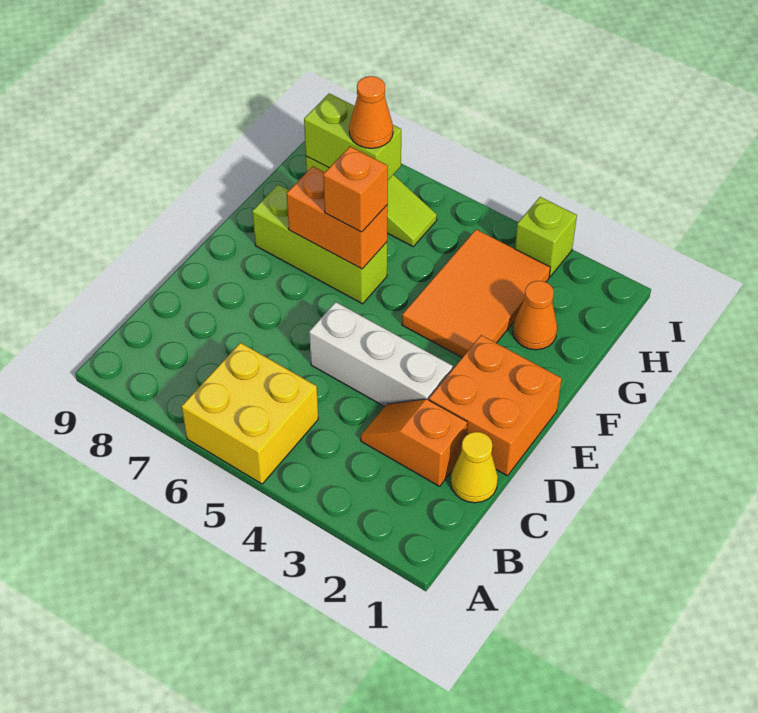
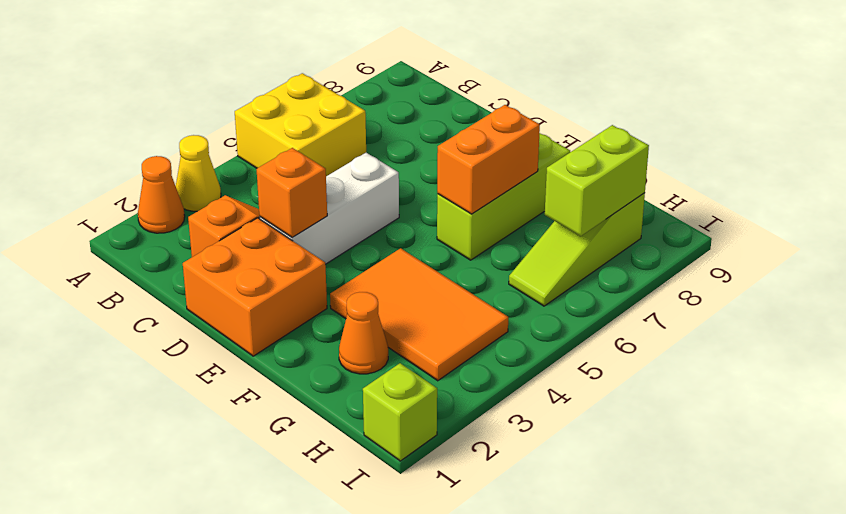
yellow cone C1 level 1 -> yellow cone A3 level 1
orange brick F6 level 3 -> orange brick D3 level 2
orange cone H7 level 3 -> orange cone A2 level 1
lime brick I3 level 1 -> lime brick I1 level 1

